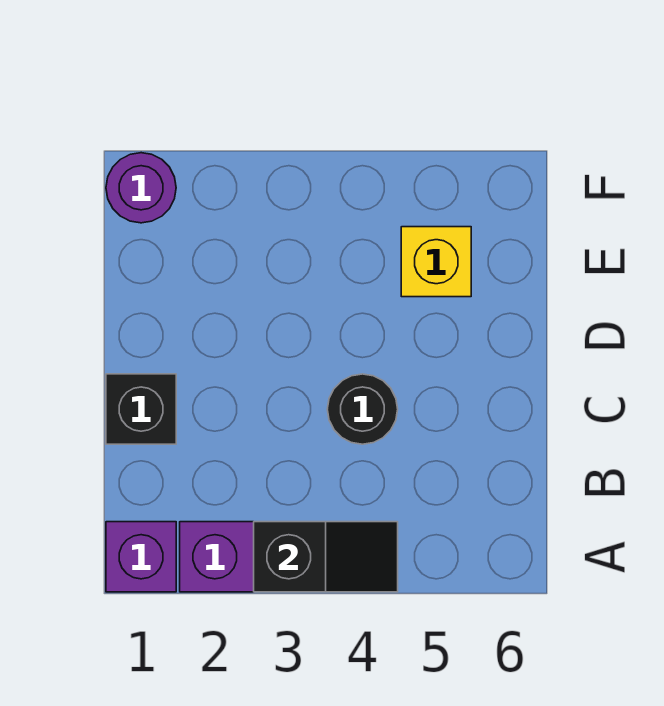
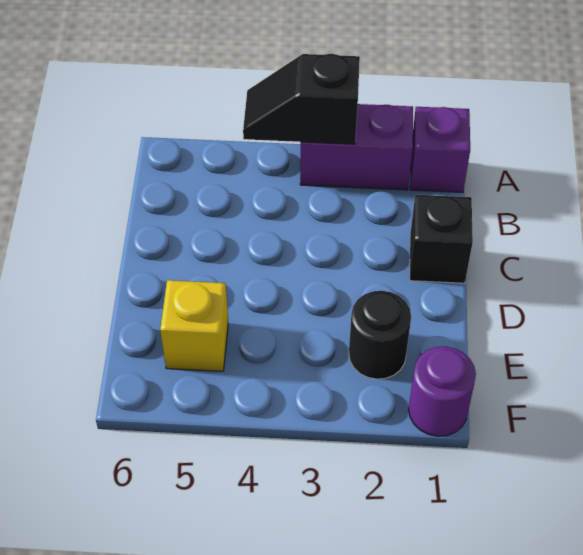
black round brick C4 level 1 -> black round brick E2 level 1

